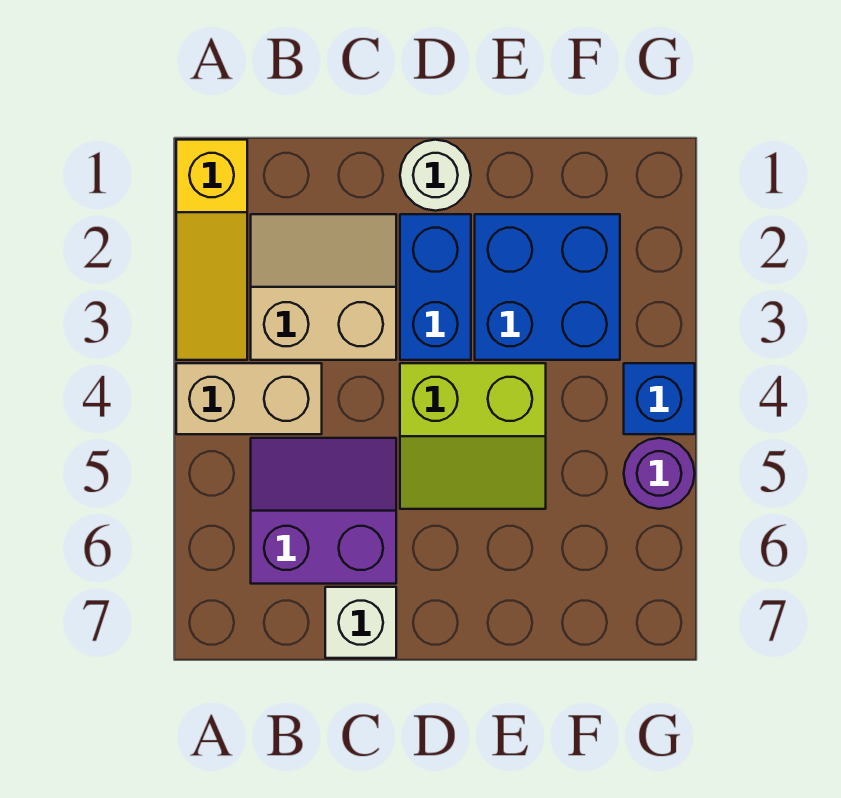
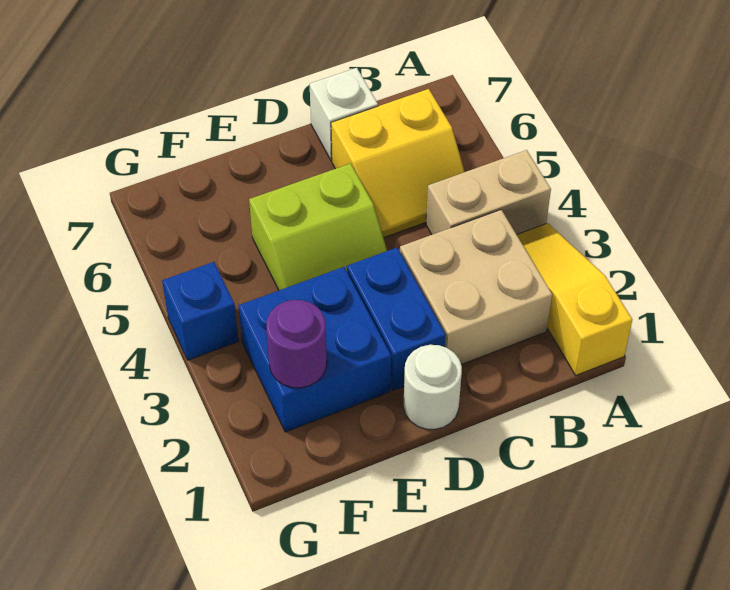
tan slope B2:C3 level 1 top 3 -> tan brick B2:C3 level 1
purple slope B5:C6 level 1 top 6 -> yellow slope B5:C6 level 1 top 6
lime slope D4:E5 level 1 top 4 -> lime slope D4:E5 level 1 top 5
purple round brick G5 level 1 -> purple round brick F2 level 2

